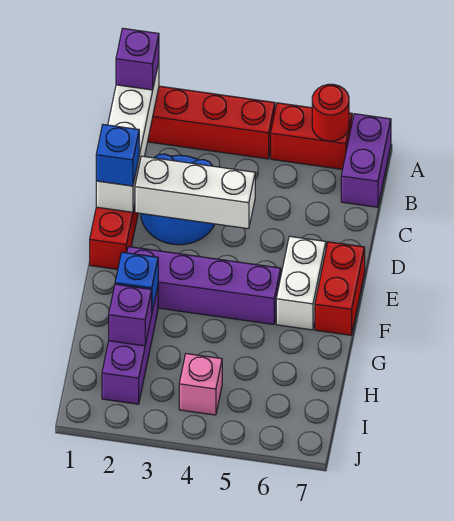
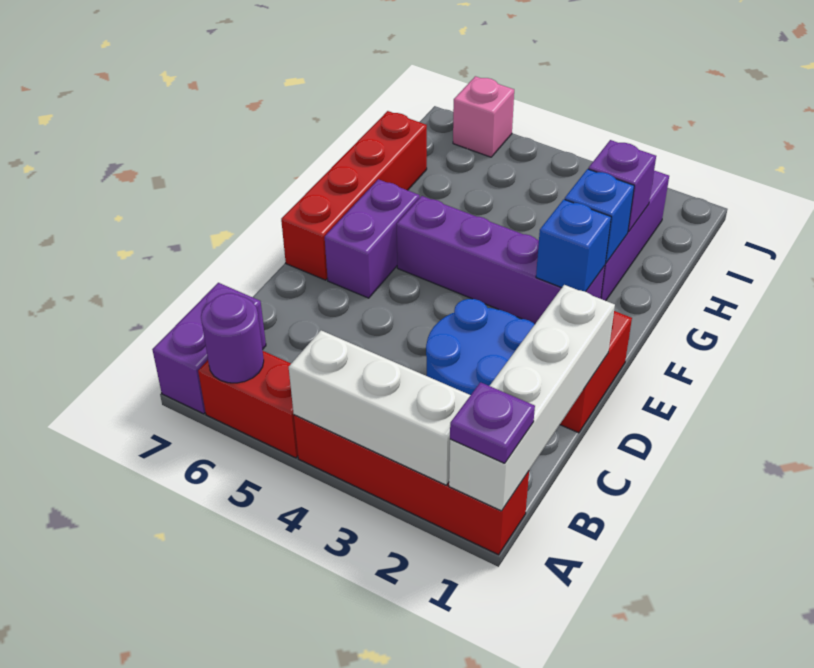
purple brick A1 level 3 -> purple plate A1 level 3
red round brick A6 level 2 -> purple round brick A6 level 2
blue brick D1 level 3 -> blue brick F2 level 2
white brick D2:D4 level 2 -> white brick A2:A4 level 2
white brick E6:F6 level 1 -> purple brick E6:F6 level 1
red brick E7:F7 level 1 -> red brick E7:H7 level 1
pink brick I4 level 1 -> pink brick J6 level 1

